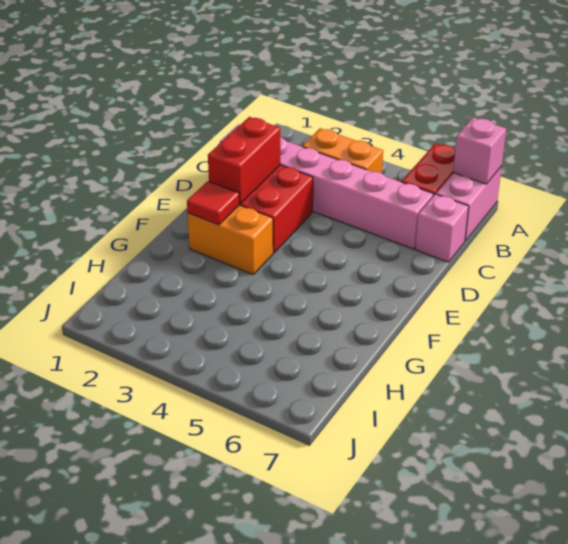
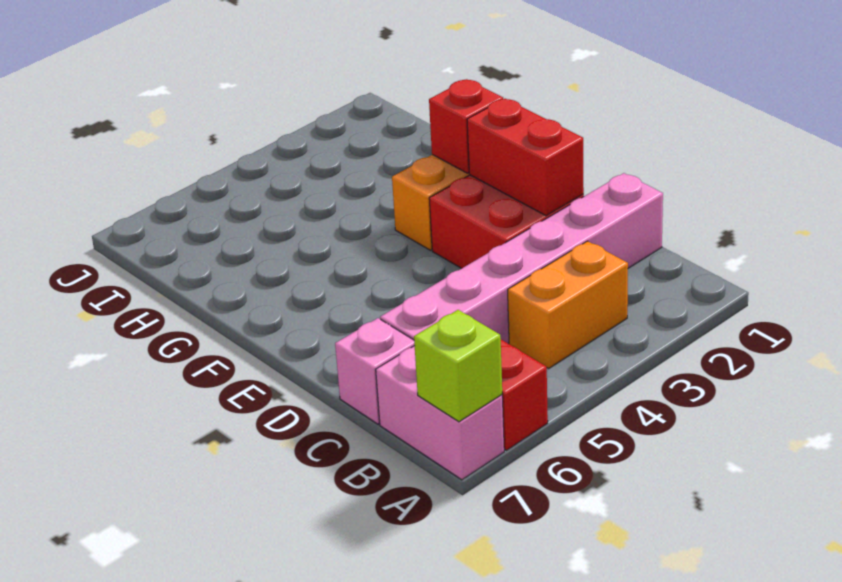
pink brick A7 level 2 -> lime brick A7 level 2
red tile F2 level 2 -> red brick F2 level 2

